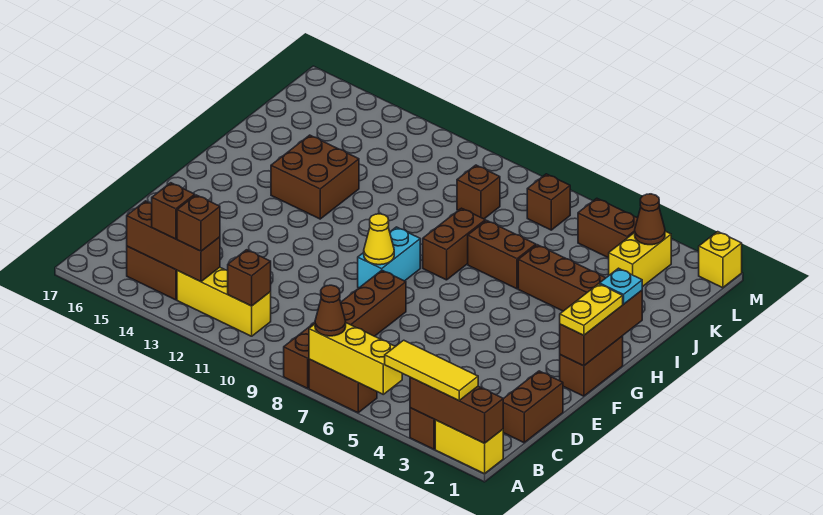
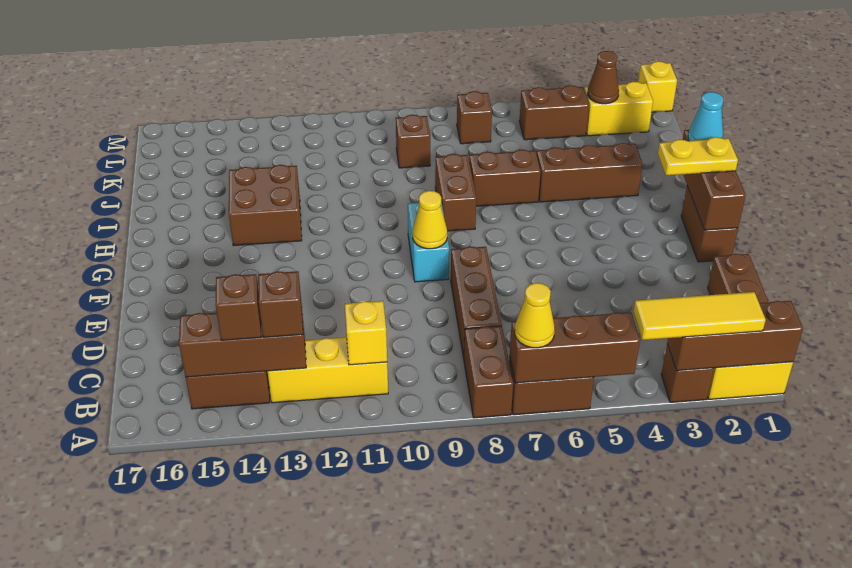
yellow brick A5:A7 level 2 -> brown brick A5:A7 level 2
brown cone A7 level 3 -> yellow cone A7 level 3
brown brick B11 level 2 -> yellow brick B11 level 2
yellow plate F1:G1 level 3 -> yellow plate G1:G2 level 3
cyan plate H1 level 3 -> cyan cone H1 level 3
yellow brick K3:L3 level 1 -> yellow brick L2:L3 level 1

